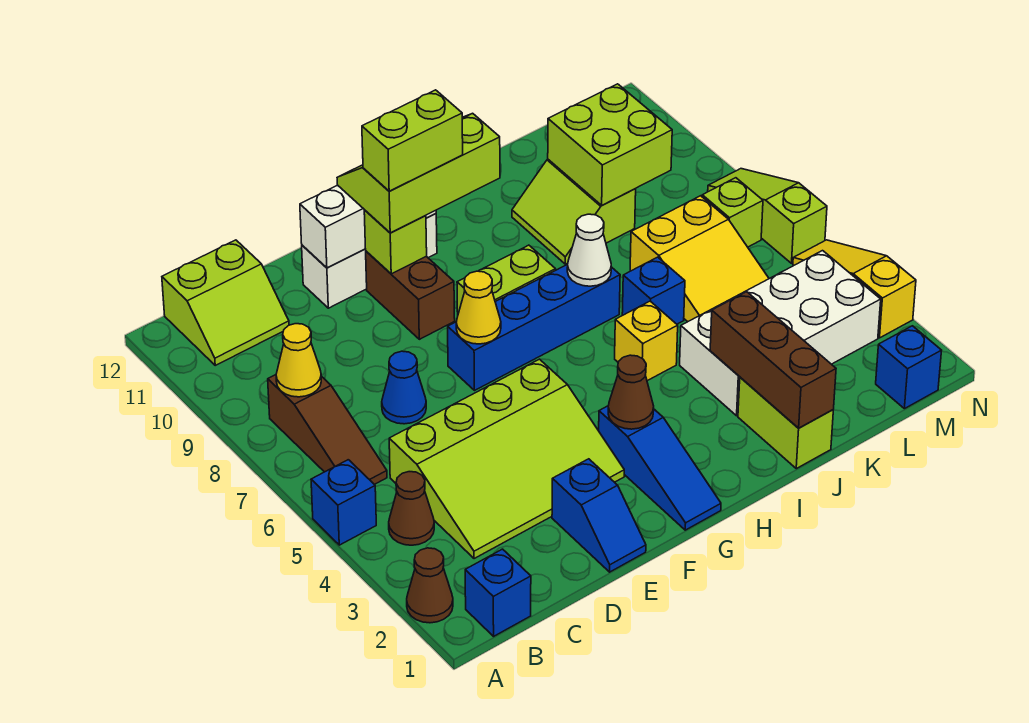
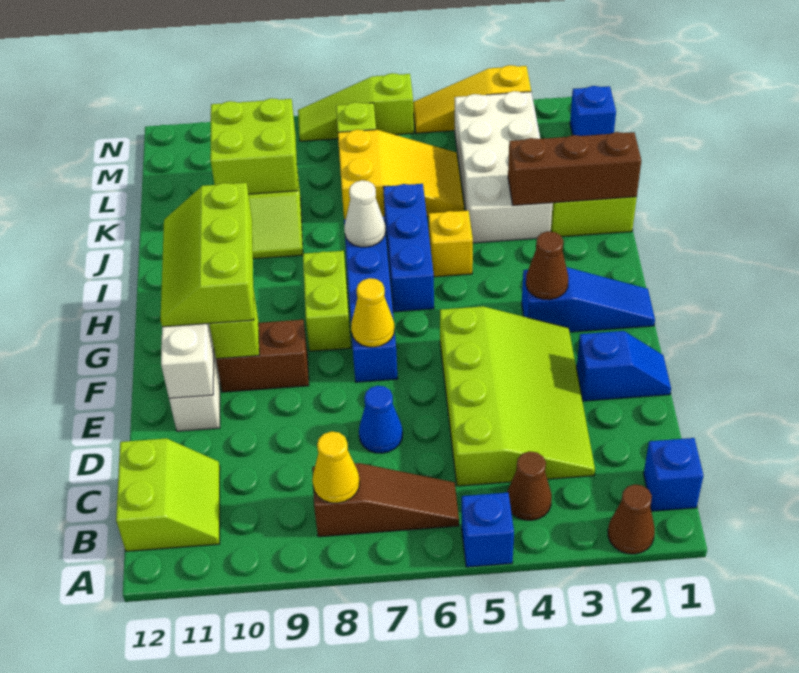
lime brick F10:G10 level 4 -> none
blue brick J6 level 1 -> blue brick H6:J6 level 1

